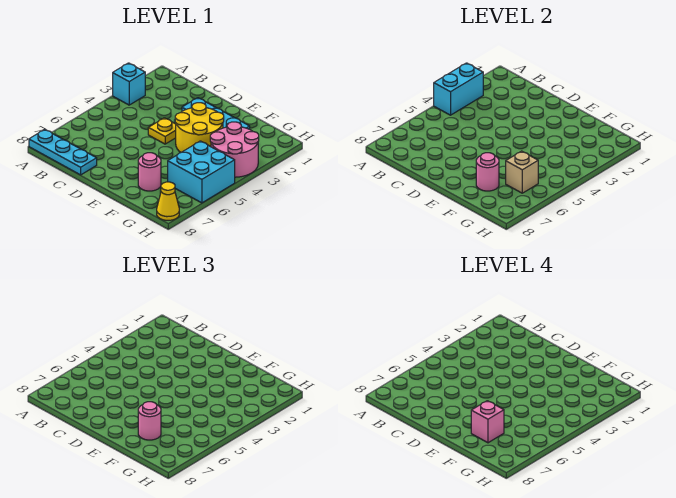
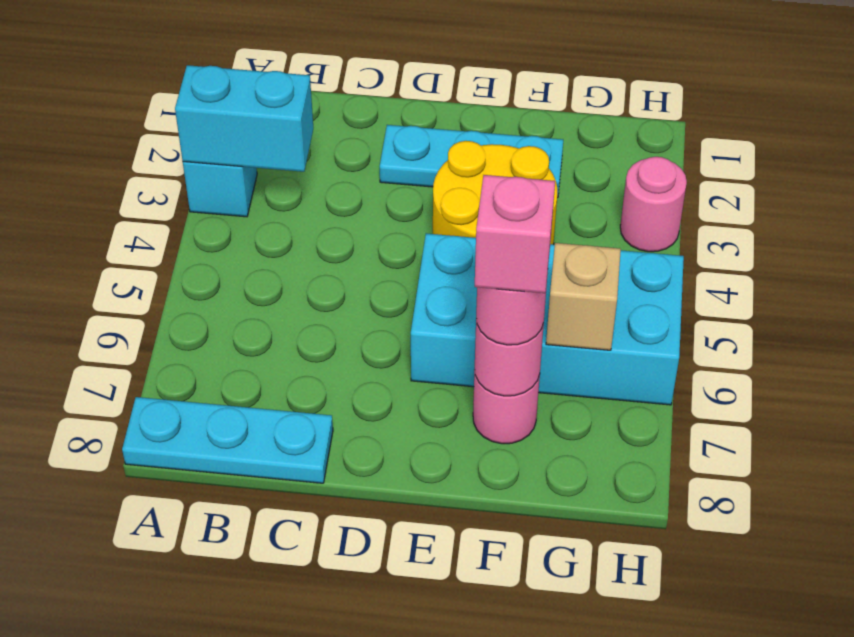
cyan brick A3:A4 level 2 -> cyan brick A3:B3 level 2
yellow plate D4 level 1 -> none
pink round brick G3:H4 level 1 -> pink round brick H3 level 1
cyan brick G5:H6 level 1 -> cyan brick E5:H6 level 1
yellow cone H8 level 1 -> none

